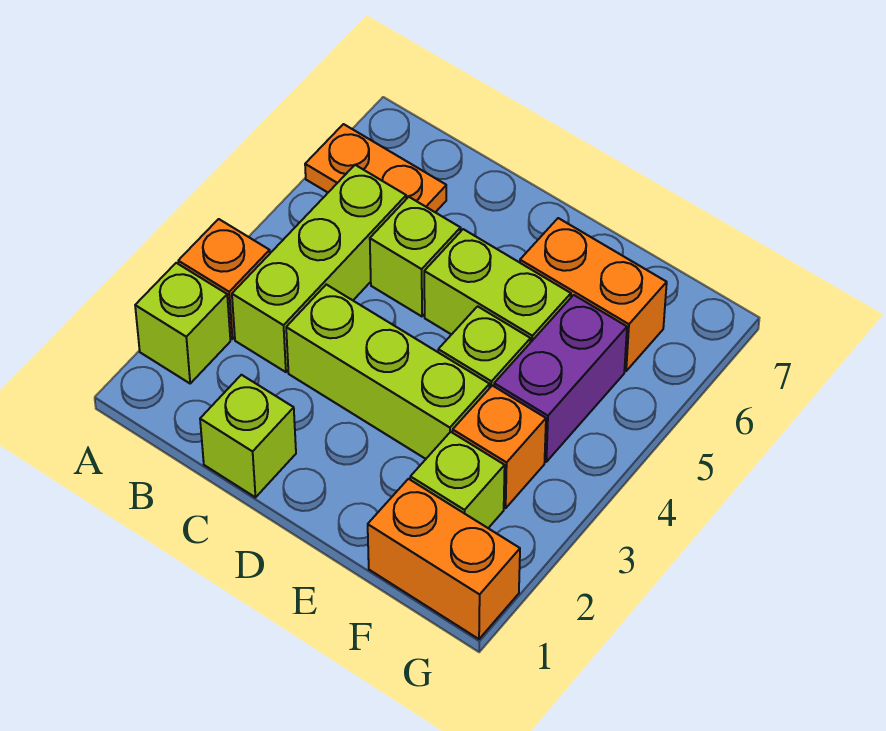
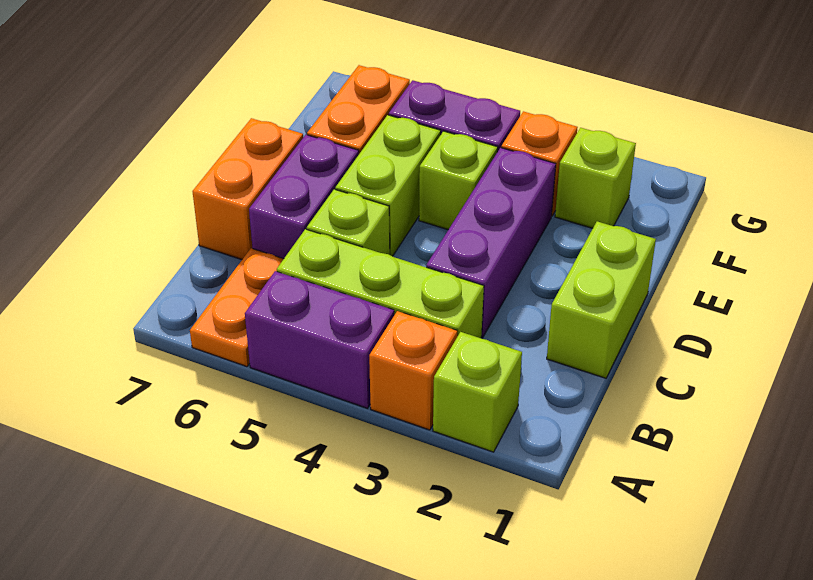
none -> purple brick A4:A5 level 1
lime brick C1 level 1 -> lime brick C1:D1 level 1
lime brick C3:E3 level 1 -> purple brick C3:E3 level 1
none -> purple brick C6:D6 level 1
orange brick F1:G1 level 1 -> orange brick C7:D7 level 1

